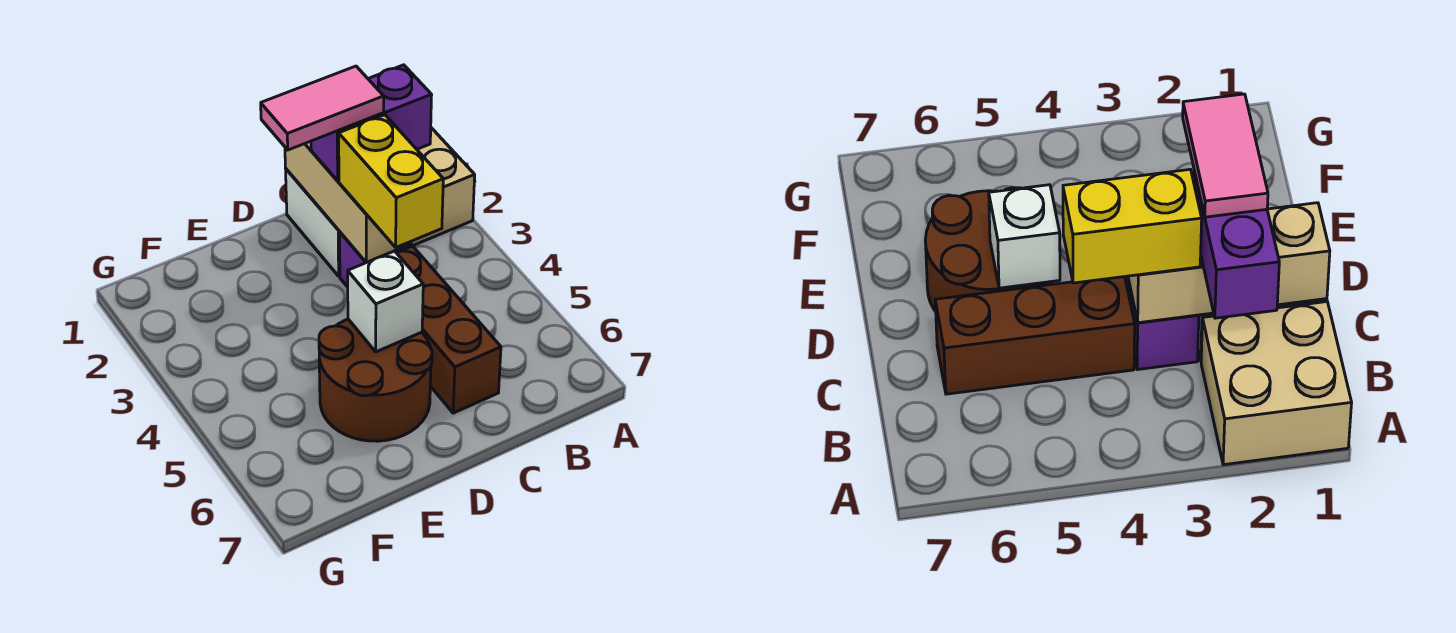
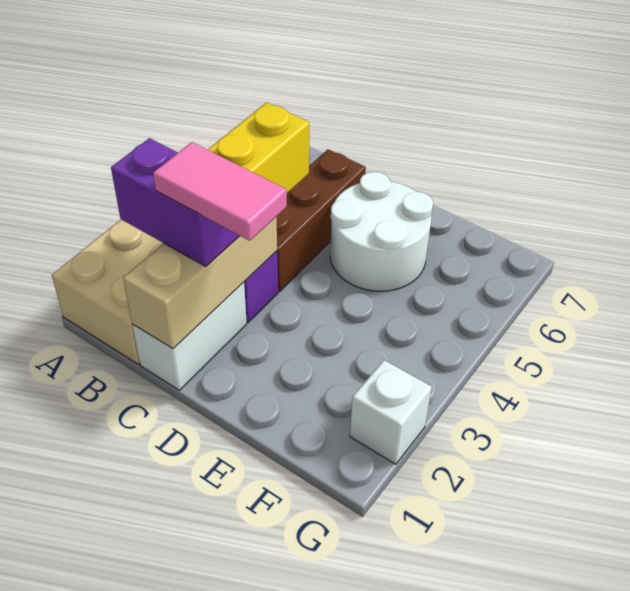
brown round brick D5:E6 level 1 -> white round brick D5:E6 level 1
white brick D5 level 2 -> white brick G2 level 1

